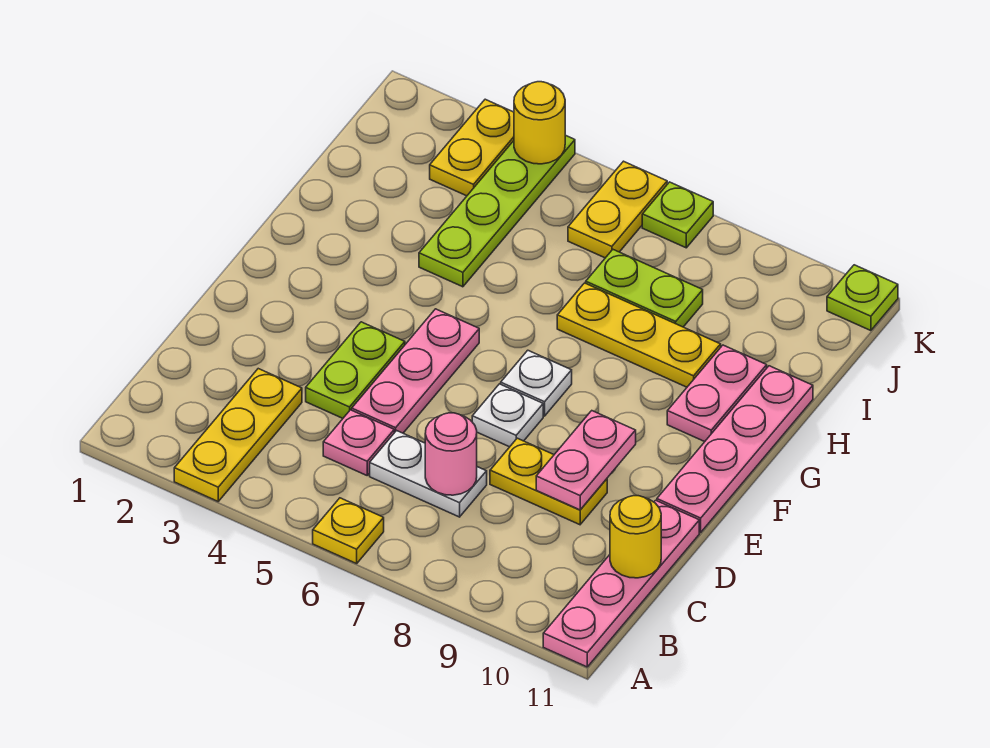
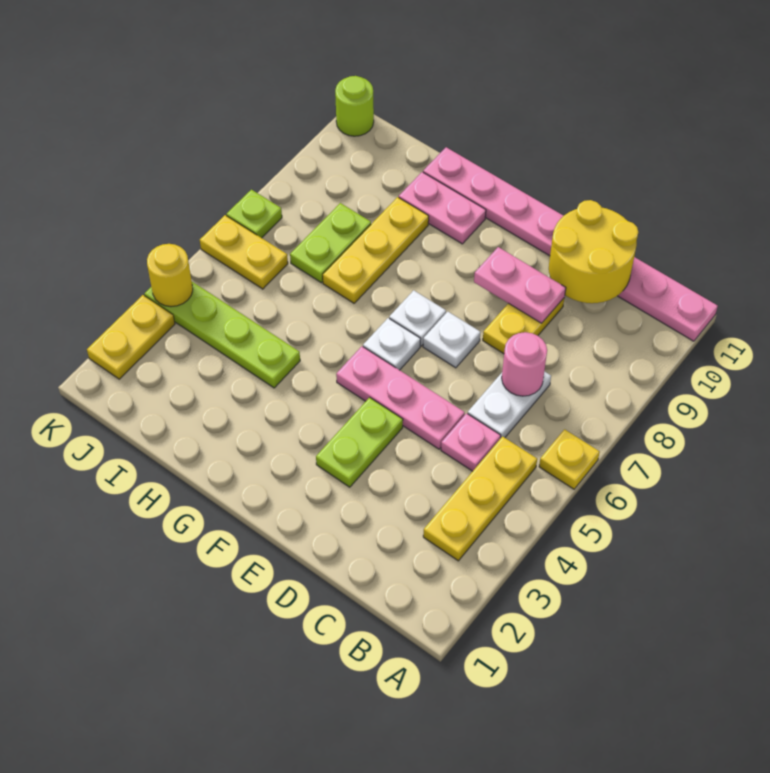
yellow plate A3:C3 level 1 -> yellow plate B3:B5 level 1
yellow round brick C11 level 2 -> yellow round brick C10:D11 level 2
lime plate D4:E4 level 1 -> lime plate E3:E4 level 1
none -> white plate F6 level 1
yellow plate J3:K3 level 1 -> yellow plate K2:K3 level 1
lime plate K11 level 1 -> lime round brick K11 level 1

